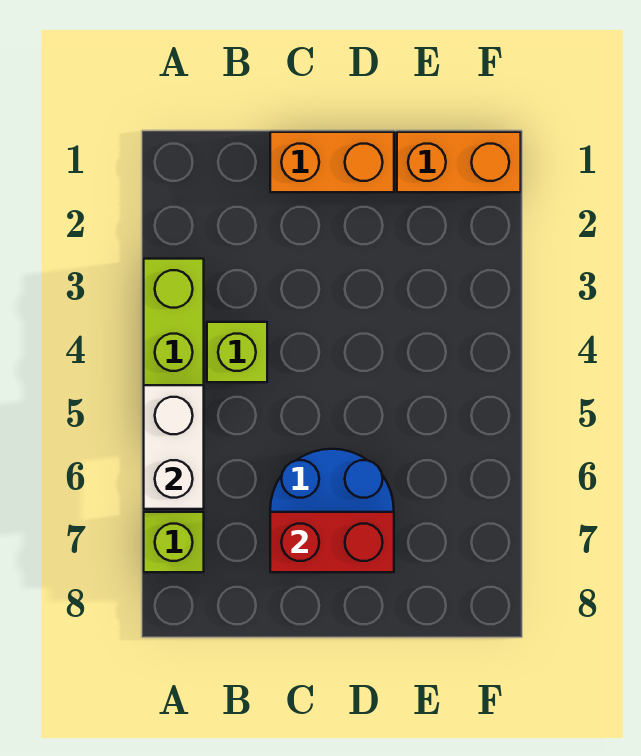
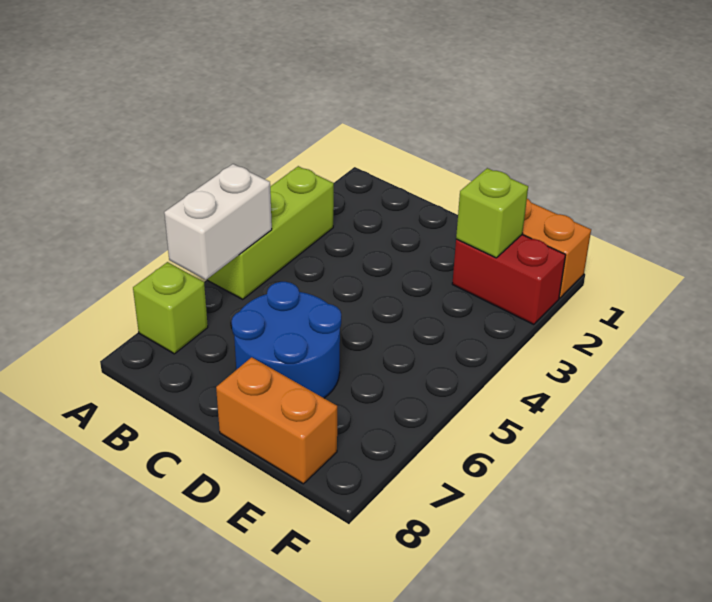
lime brick B4 level 1 -> lime brick E2 level 2
orange brick C1:D1 level 1 -> orange brick D8:E8 level 1
red brick C7:D7 level 2 -> red brick E2:F2 level 1

